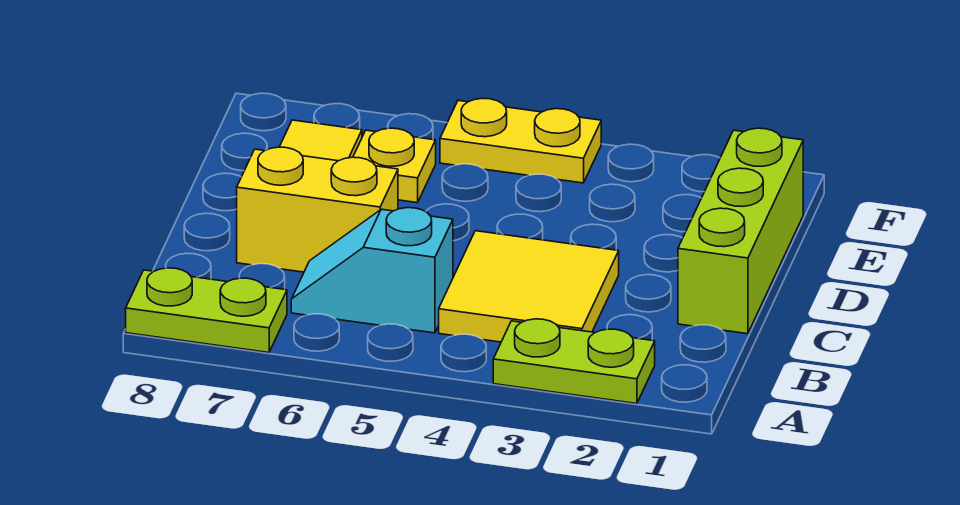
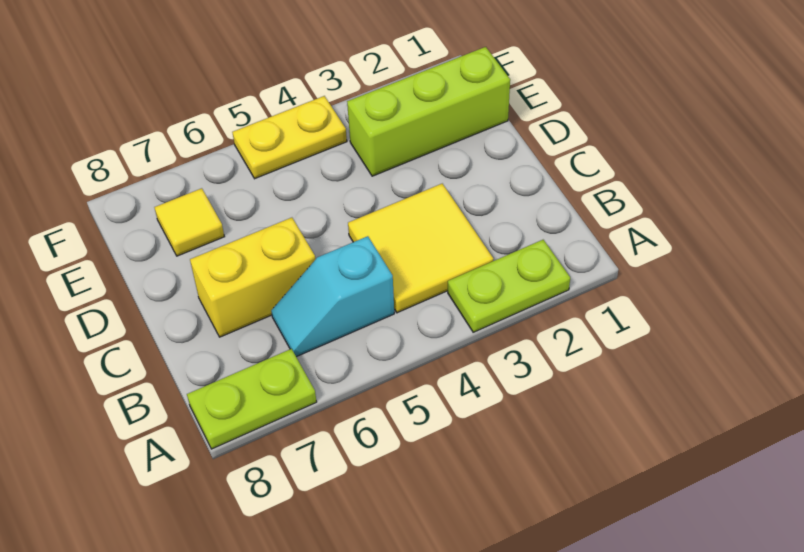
lime brick C1:E1 level 1 -> lime brick E1:E3 level 1
yellow plate E6 level 1 -> none

